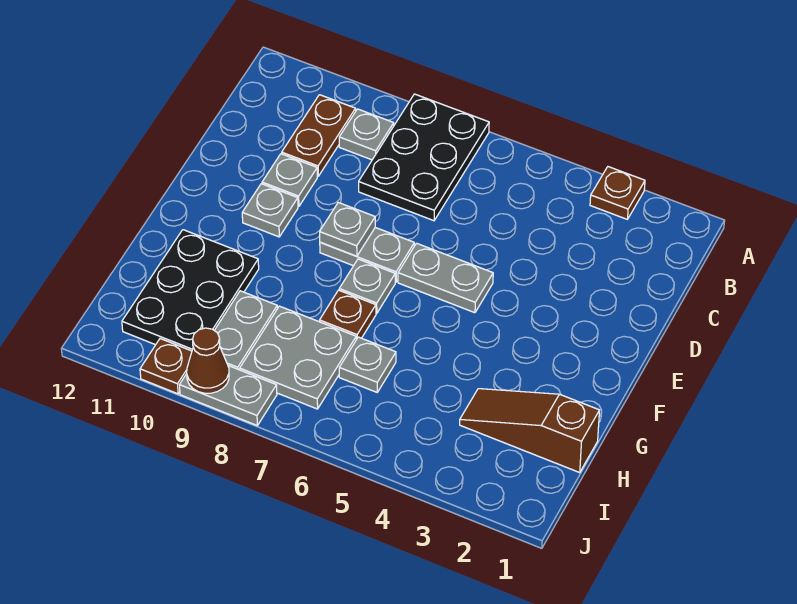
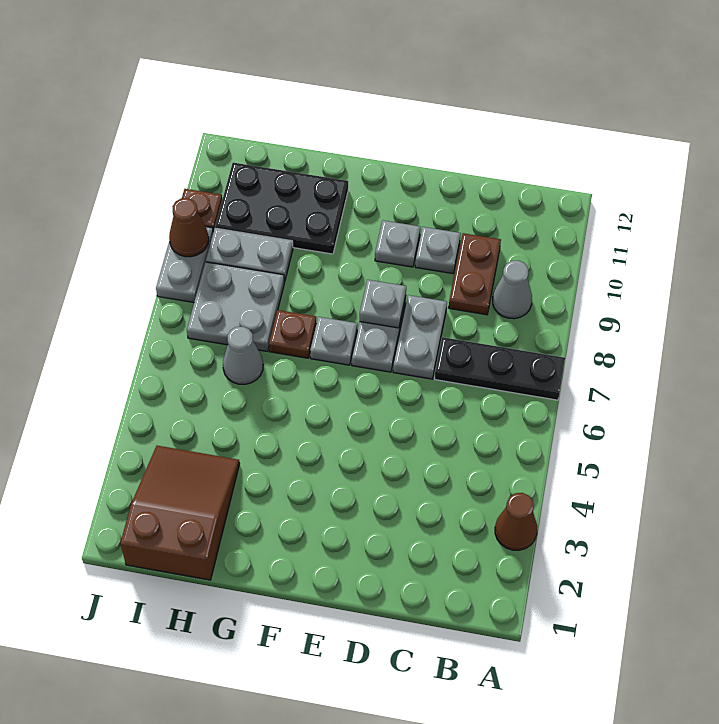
brown plate A3 level 1 -> brown cone A3 level 1
black plate A7:C8 level 1 -> black plate A7:C7 level 1
grey plate B9 level 1 -> grey cone B9 level 1
brown plate B10:C10 level 1 -> brown plate C9:C10 level 1
grey plate E5:E6 level 1 -> grey plate D7:D8 level 1
brown slope H1:H3 level 1 top 1 -> brown slope H1:I3 level 1 top 1
grey plate H6 level 1 -> grey cone H6 level 1

